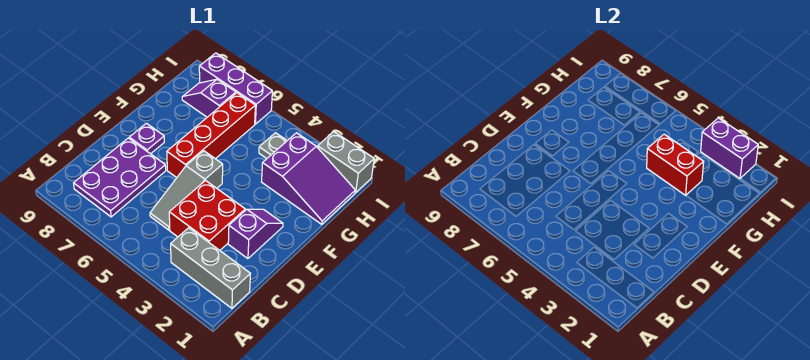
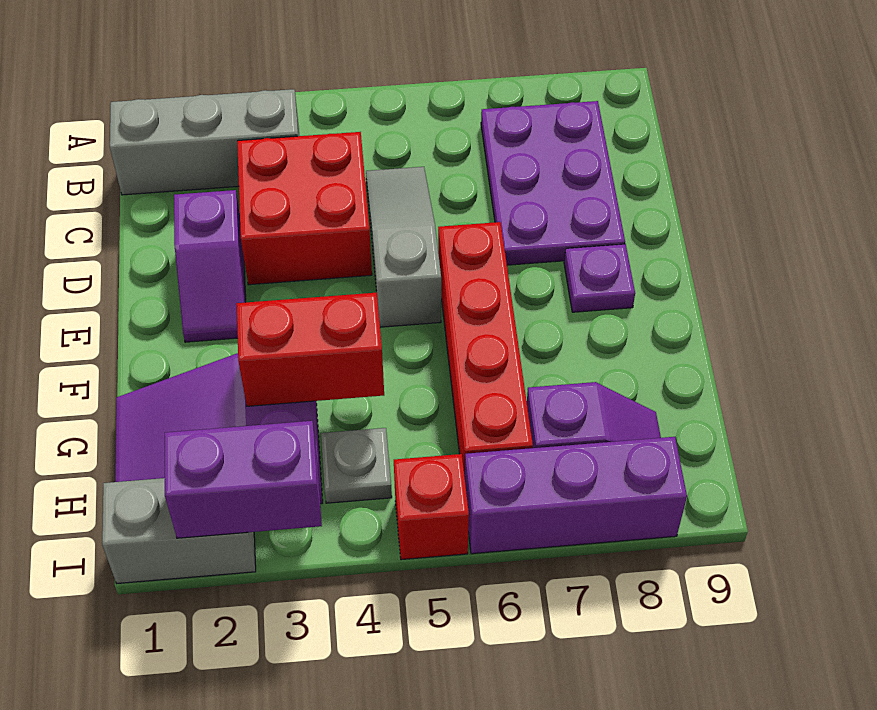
none -> red brick I5 level 1

